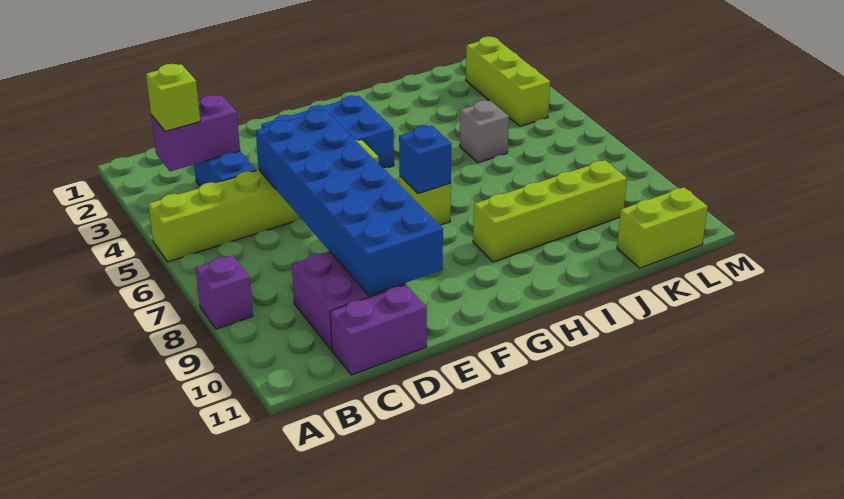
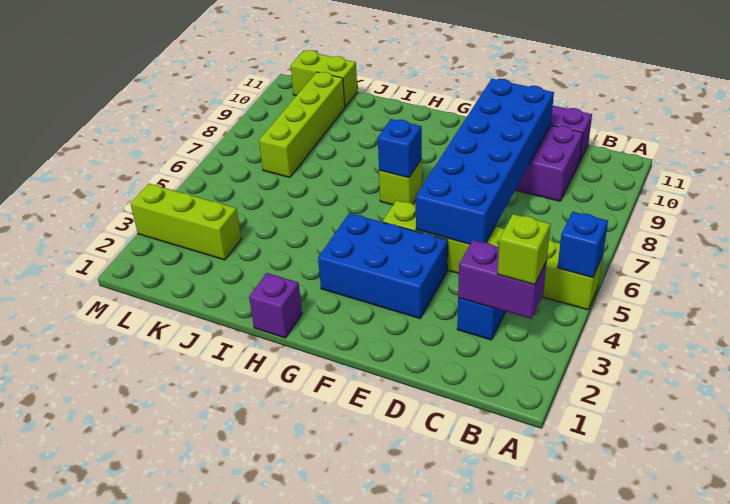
none -> blue brick A5 level 2
purple brick A8 level 1 -> purple brick H1 level 1
lime brick H9:K9 level 1 -> lime brick K7:K10 level 1
grey brick J5 level 1 -> none
lime brick L2:L4 level 1 -> lime brick K3:M3 level 1

